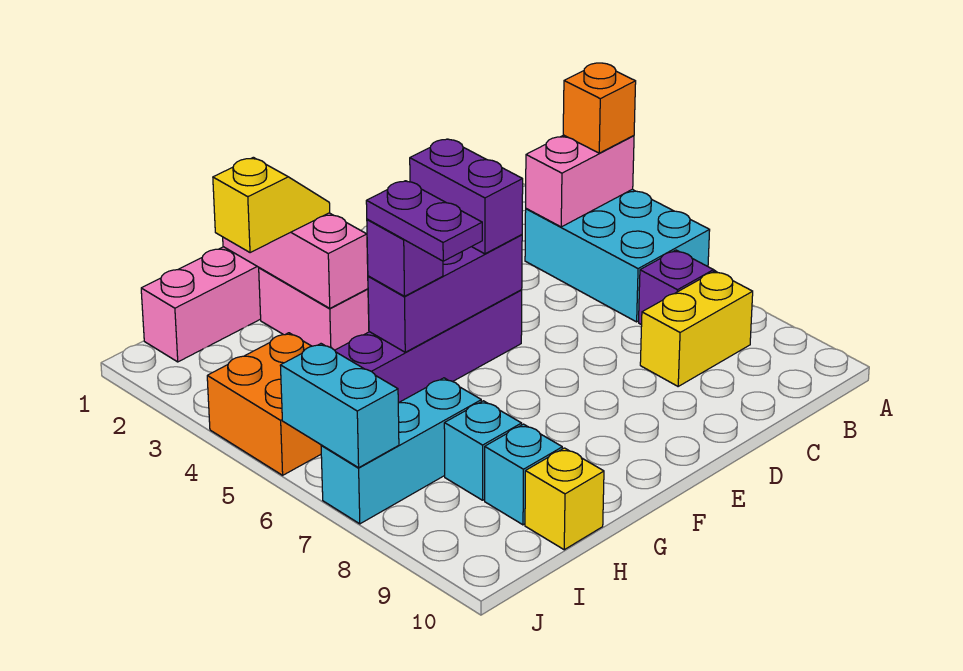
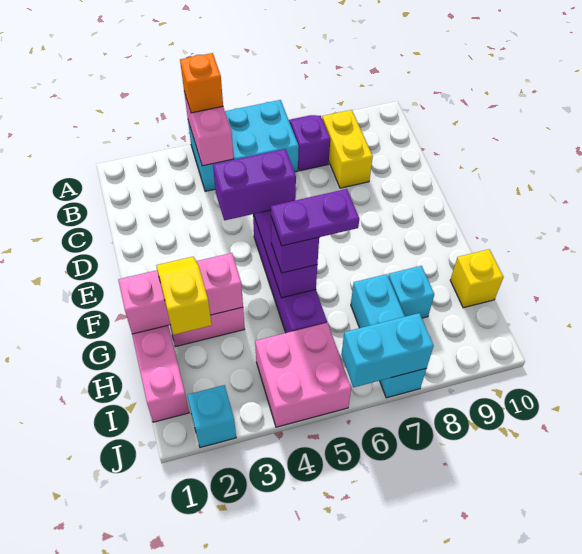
cyan brick H9 level 1 -> cyan brick J2 level 1
orange brick I4:J5 level 1 -> pink brick I4:J5 level 1

